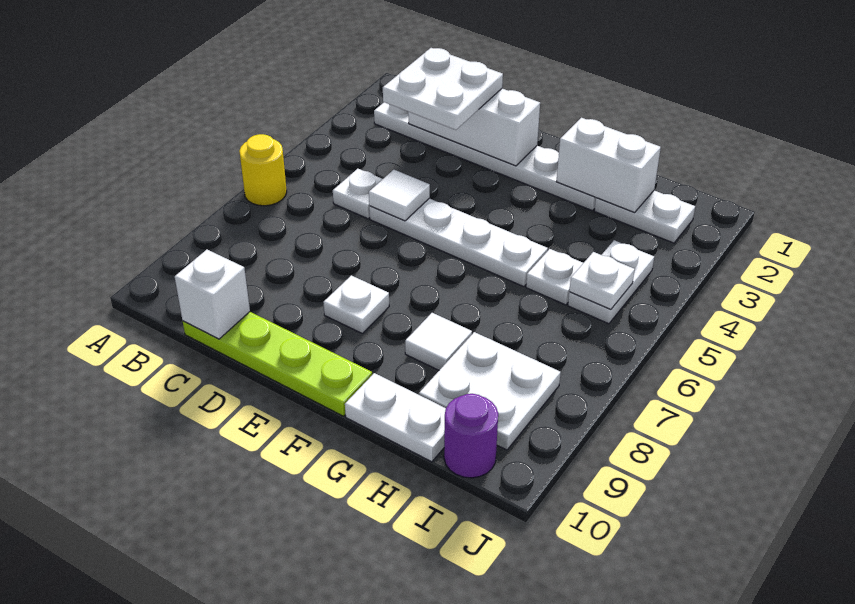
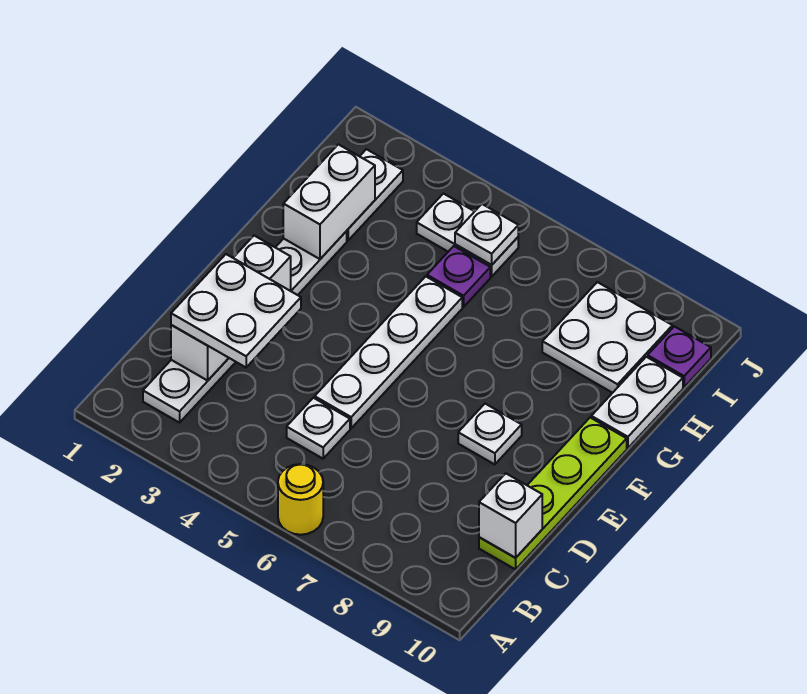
white tile D5 level 2 -> none
white tile G8 level 1 -> none
white plate H5 level 1 -> purple plate H5 level 1
purple round brick I10 level 1 -> purple plate I10 level 1

